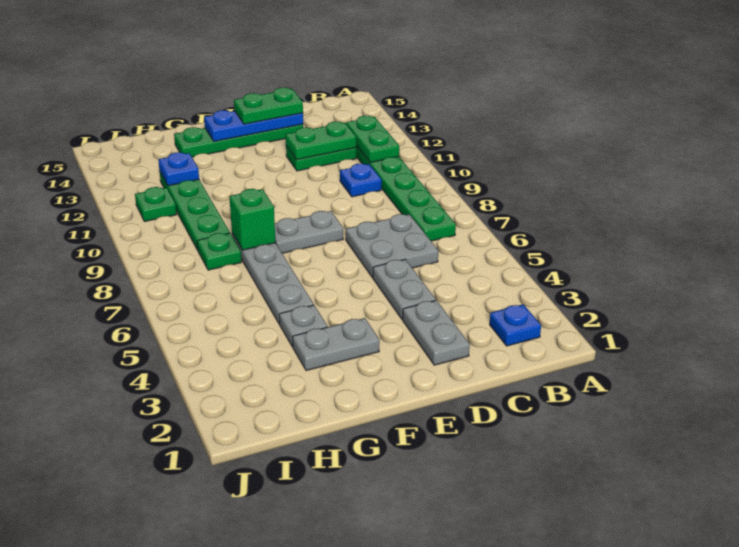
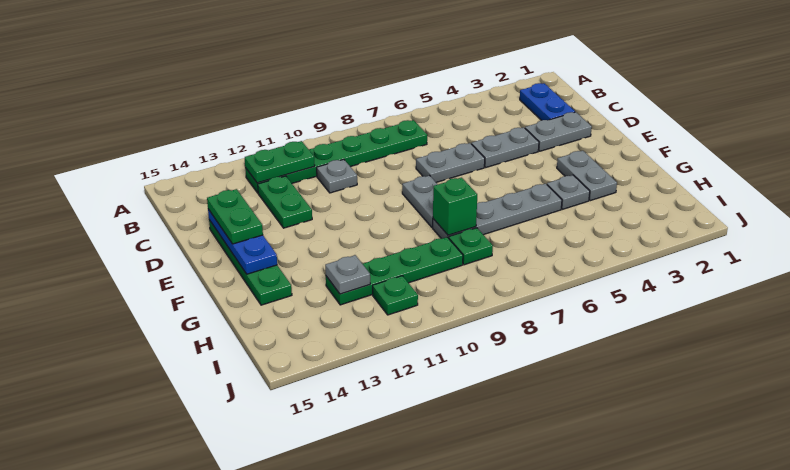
blue plate B2 level 1 -> blue plate B2:C2 level 1
grey plate C6:D7 level 1 -> grey plate D6:D7 level 1
blue plate C10 level 1 -> grey plate C10 level 1
green plate C12:D12 level 2 -> none
blue plate H12 level 2 -> grey plate H12 level 2

